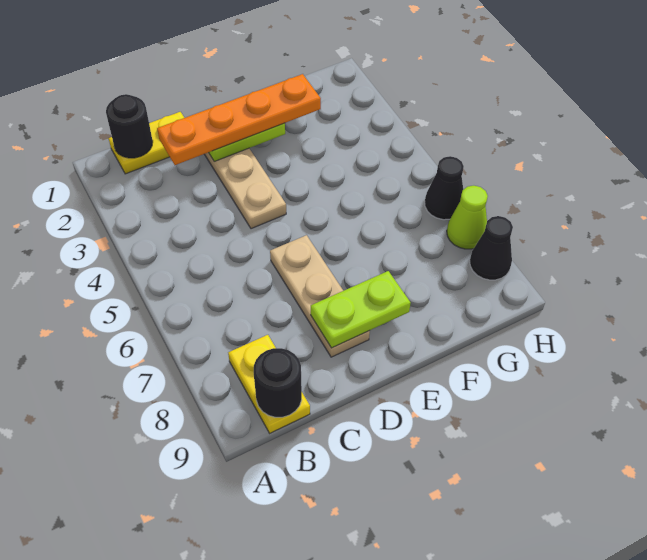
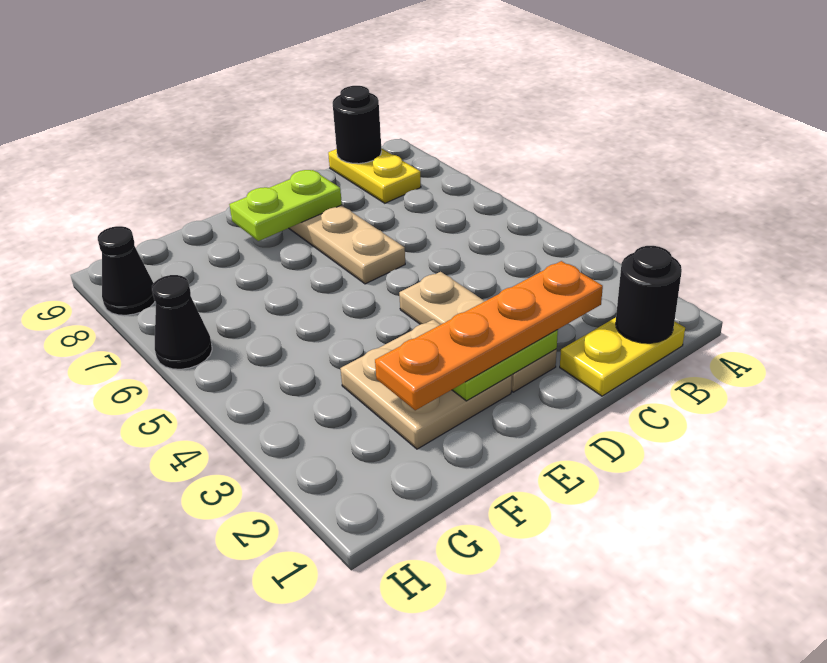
none -> tan plate E2:F3 level 1
lime cone H7 level 1 -> none

